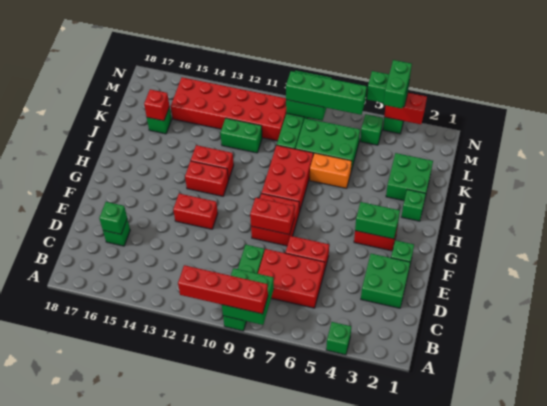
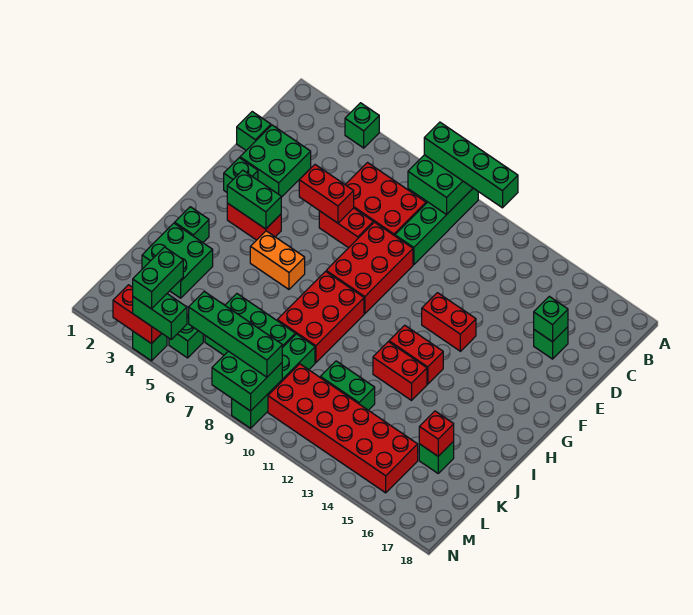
red brick A8:A11 level 3 -> green brick A8:A11 level 3
none -> green brick D1 level 1
red brick F8:G9 level 1 -> red brick E8:G9 level 1
red brick F8:F9 level 2 -> red brick E5:E6 level 2
orange brick J6:J7 level 1 -> orange brick H5:H6 level 1

